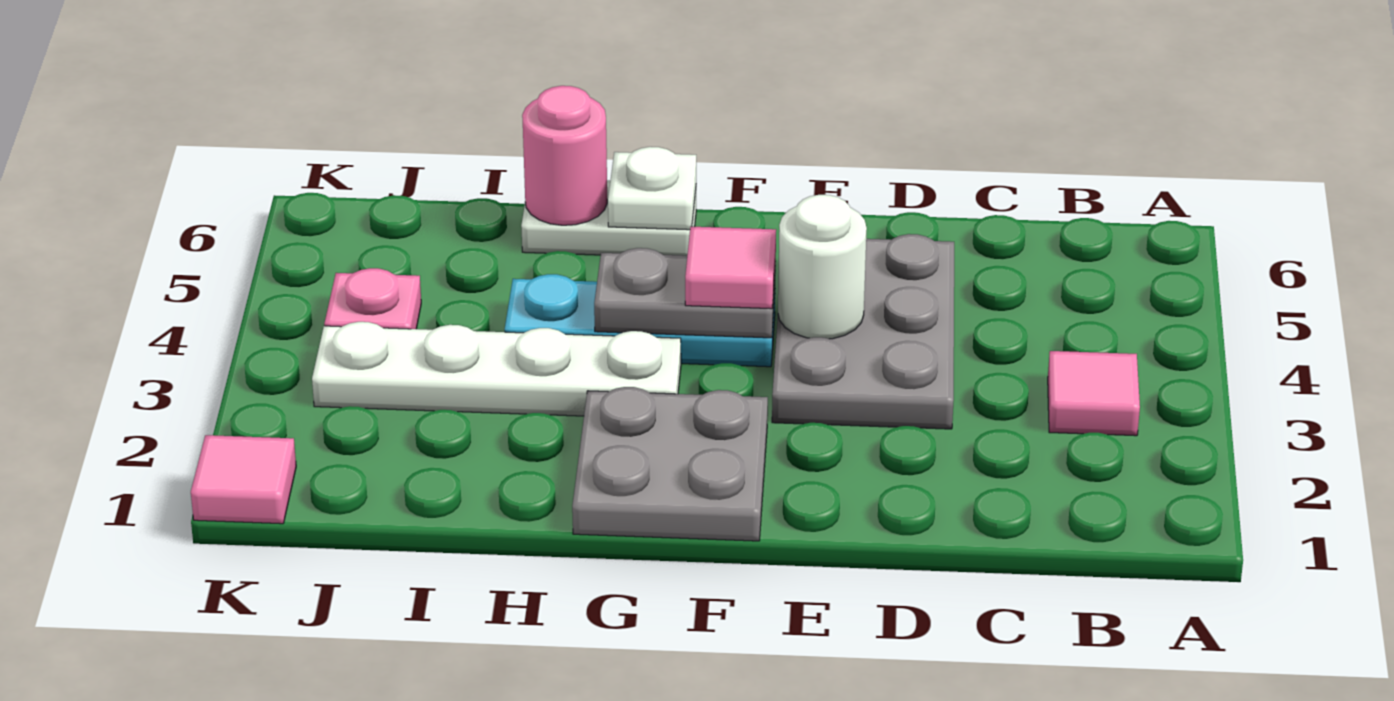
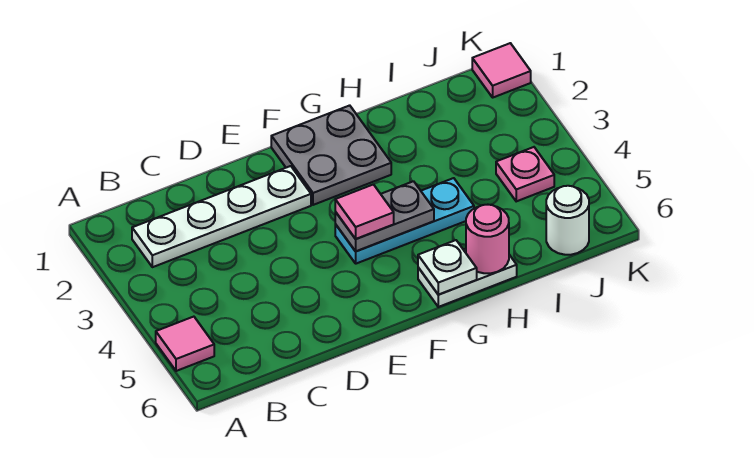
pink tile B3 level 1 -> pink tile A5 level 1
grey plate D3:E5 level 1 -> none
white round brick E4 level 2 -> white round brick J6 level 1
white plate G3:J3 level 1 -> white plate B2:E2 level 1

